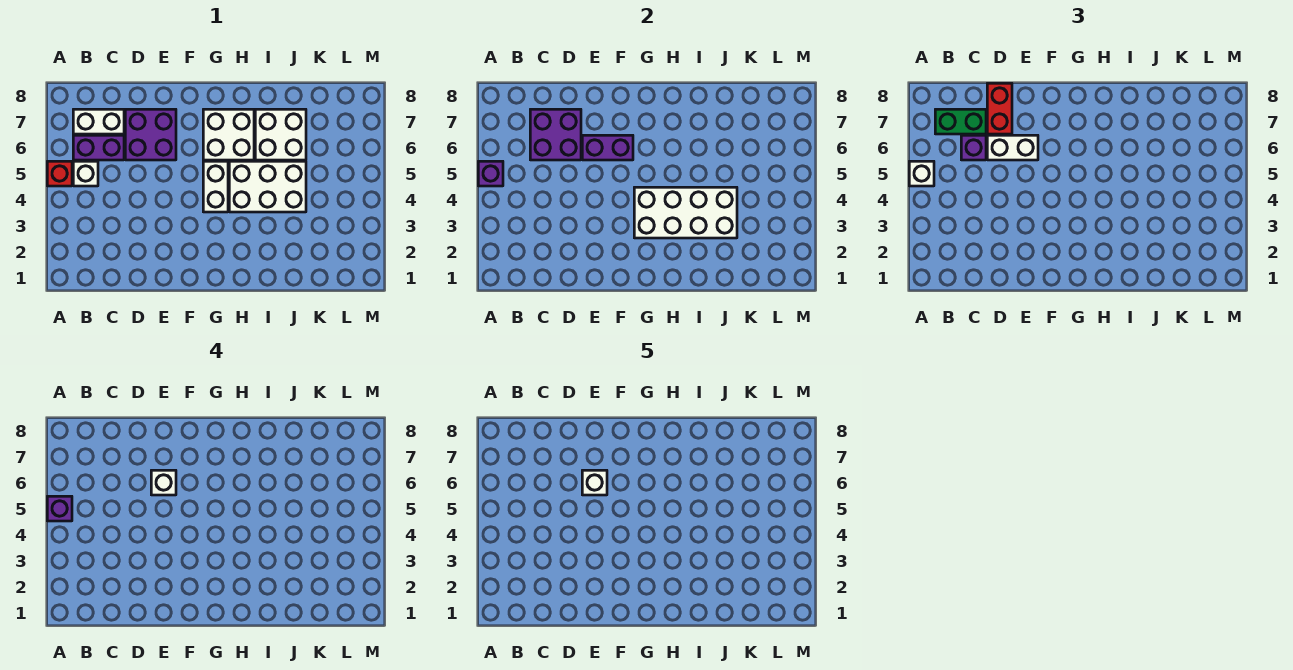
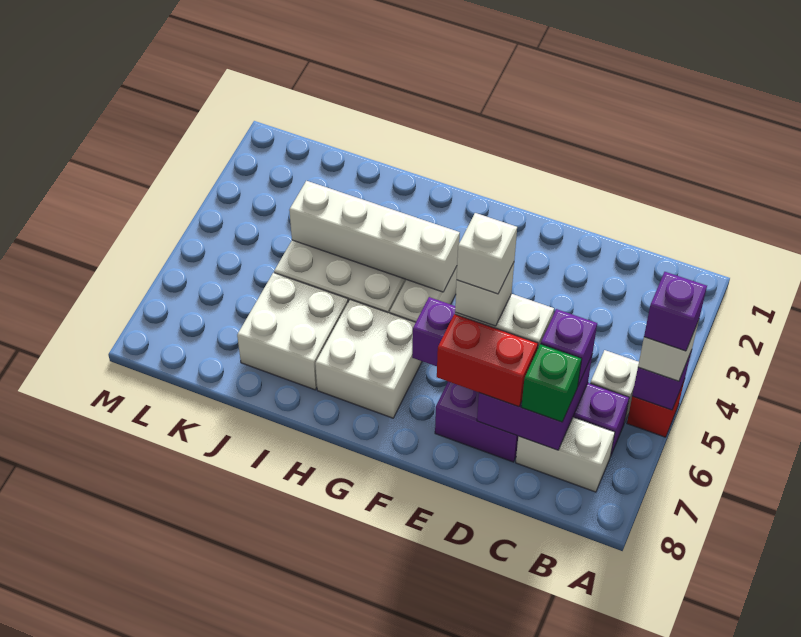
green brick B7:C7 level 3 -> green brick C7 level 3
red brick D7:D8 level 3 -> red brick D7:E7 level 3
white brick G3:J4 level 2 -> white brick G4:J4 level 2

